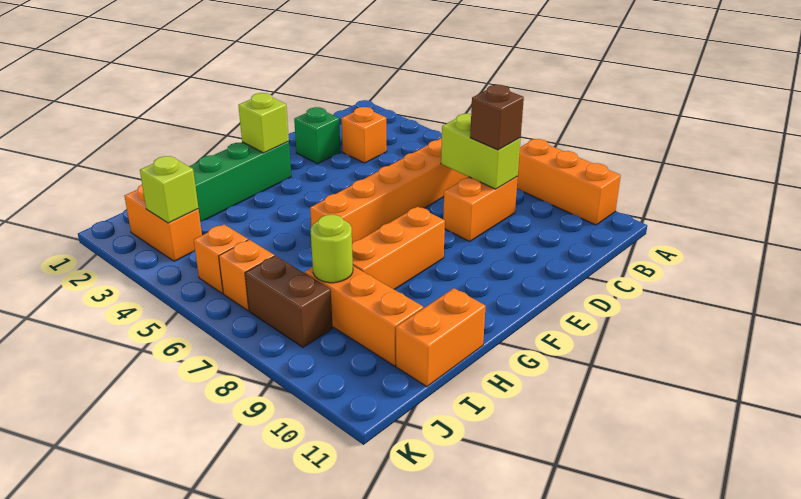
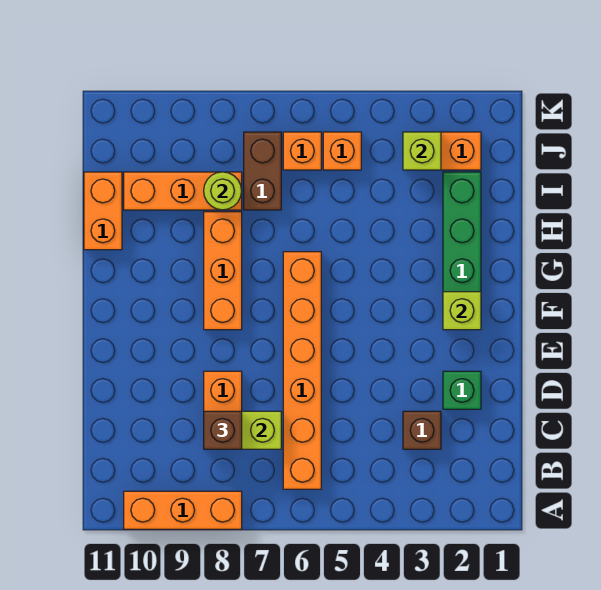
orange brick C3 level 1 -> brown brick C3 level 1
brown brick J7:J8 level 1 -> brown brick I7:J7 level 1

